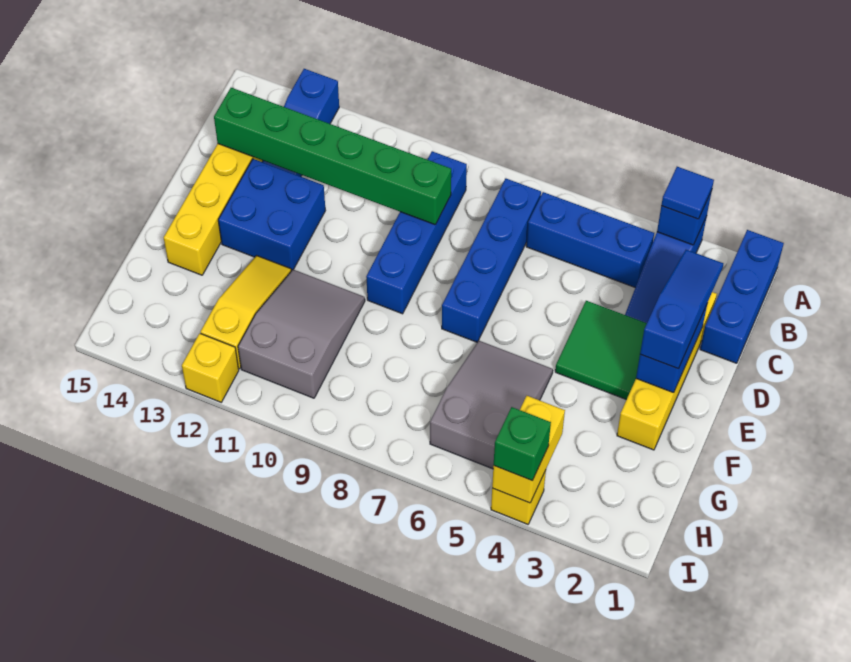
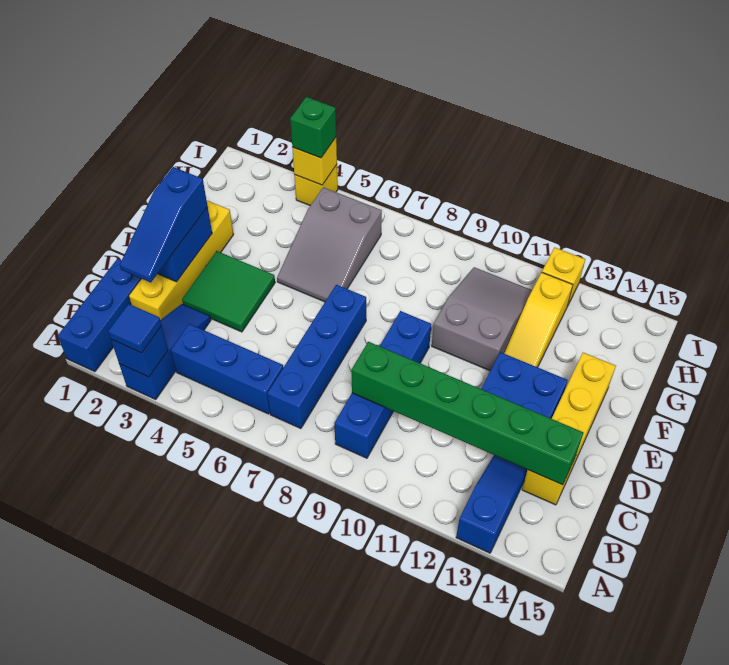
grey slope F10:H11 level 1 top H -> grey slope F10:H11 level 1 top F
yellow brick H4:I4 level 2 -> yellow brick I4 level 2

